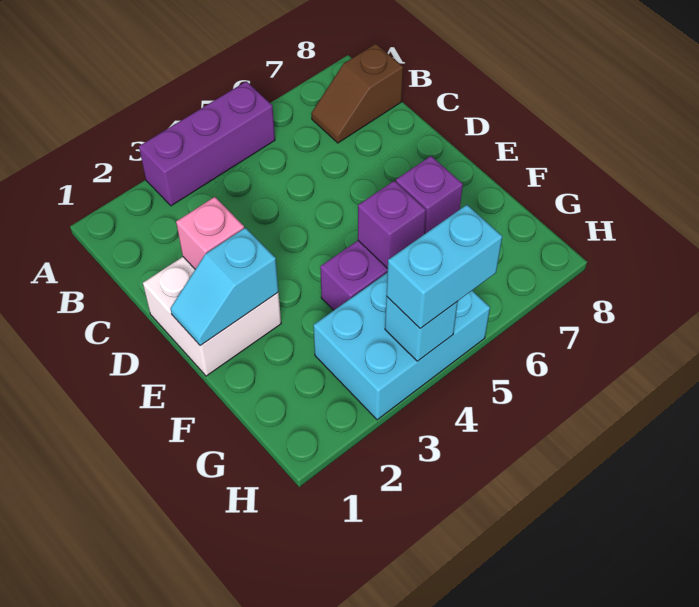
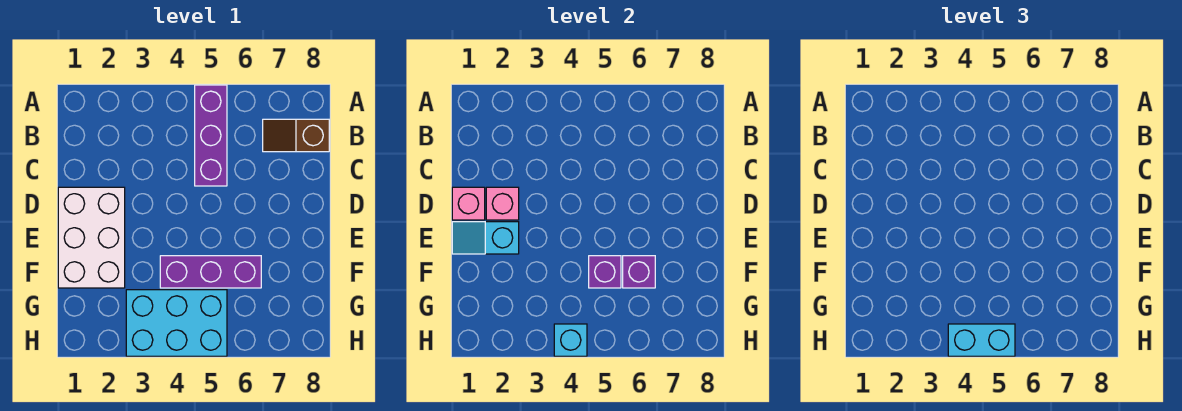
purple brick A3:A5 level 1 -> purple brick A5:C5 level 1
white brick D1:E2 level 1 -> white brick D1:F2 level 1
none -> pink brick D1 level 2

